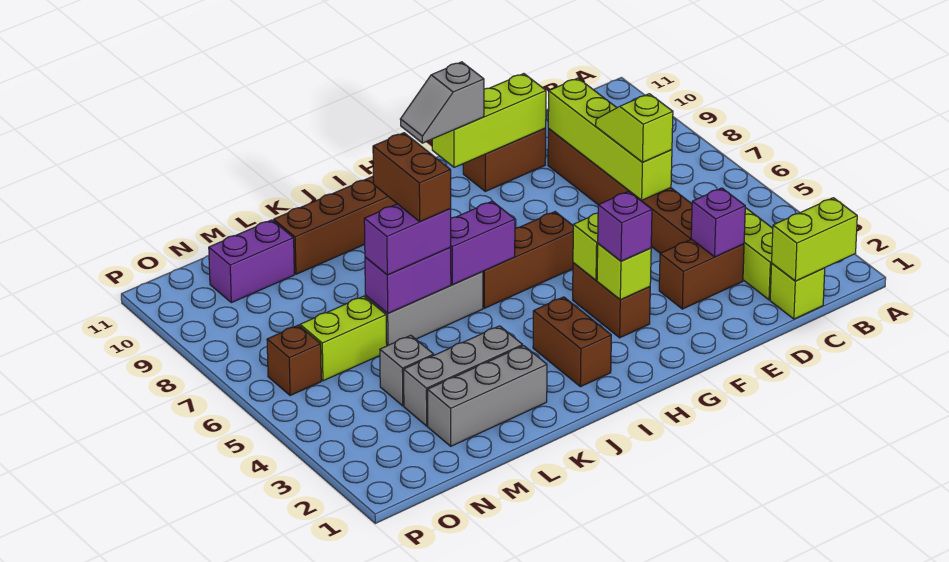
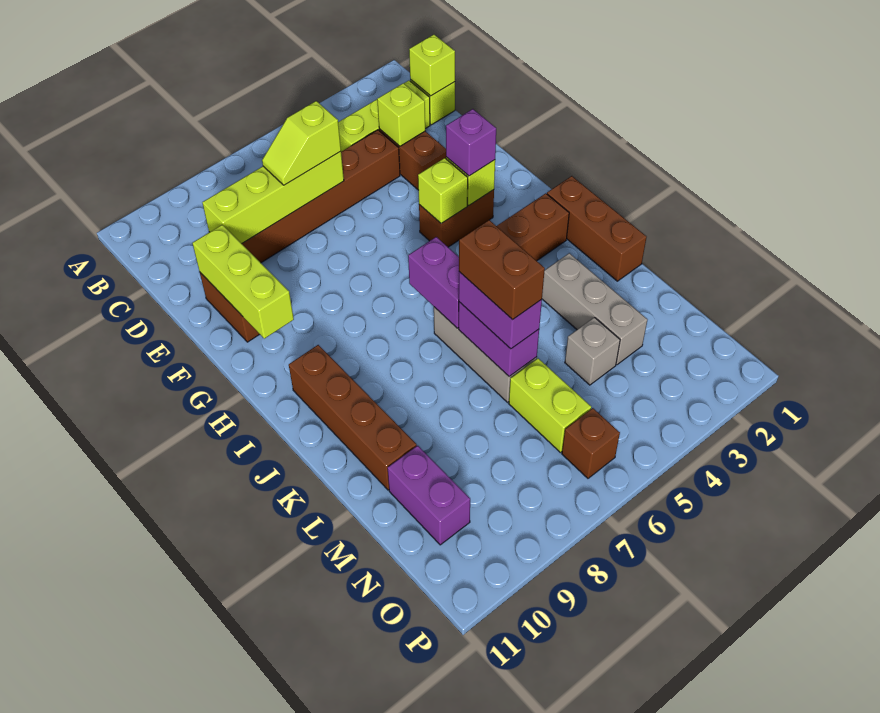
lime brick B1:C1 level 2 -> lime brick C1 level 2
purple brick D3 level 2 -> lime brick D3 level 2
brown brick G6:I6 level 1 -> brown brick I1:K1 level 1
grey slope G10:H10 level 3 top G -> none
grey brick K2:M2 level 1 -> none
brown brick K6:K7 level 4 -> brown brick K6:L6 level 4

